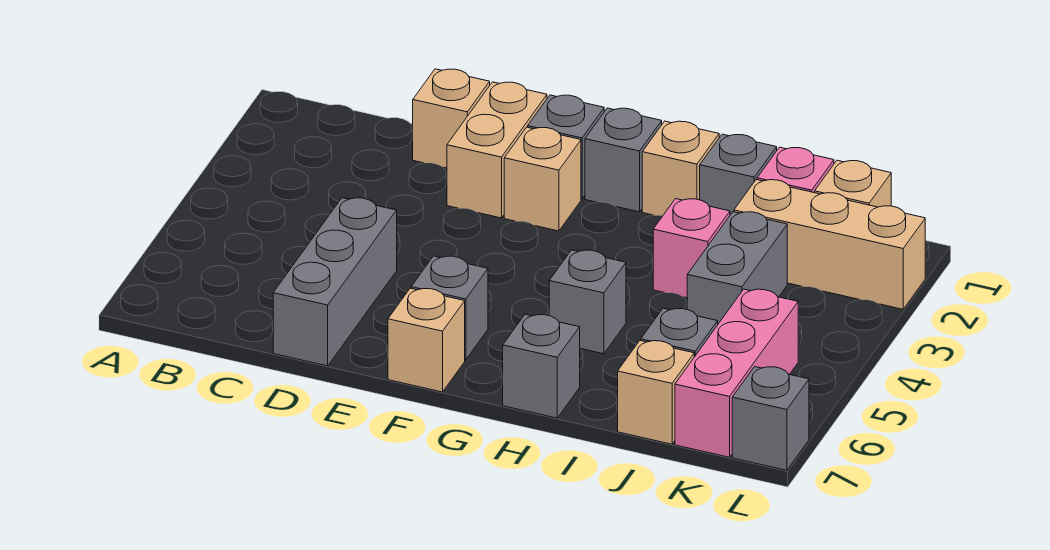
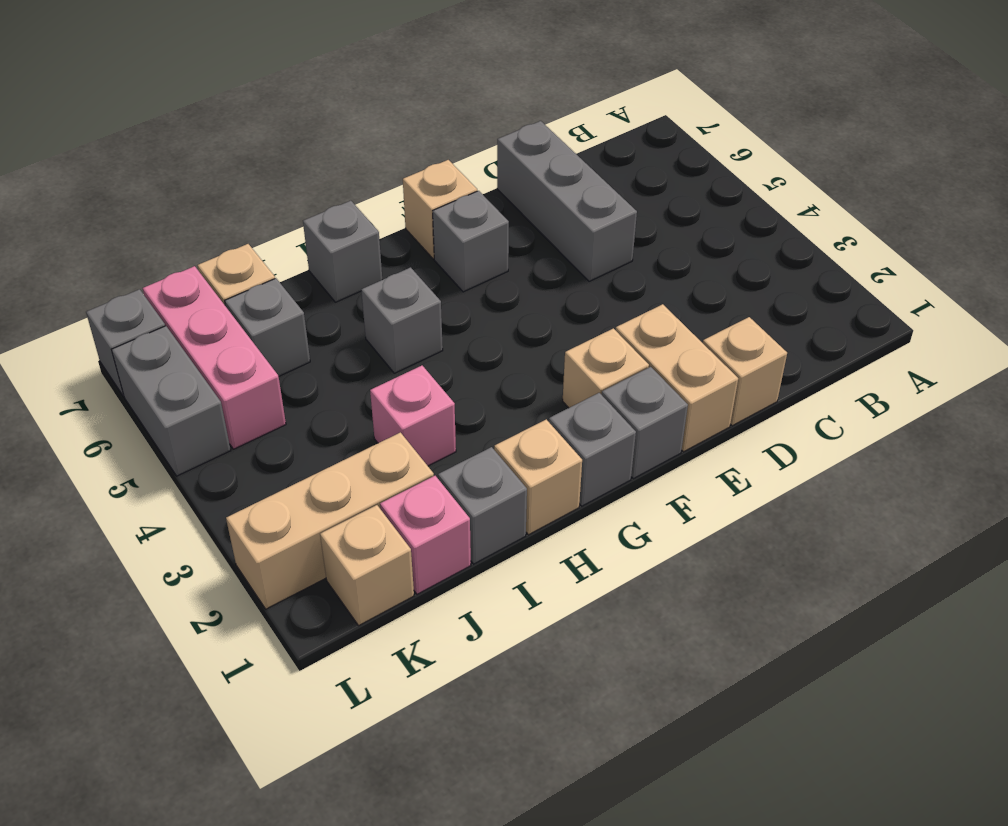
grey brick J3:J4 level 1 -> grey brick L5:L6 level 1

